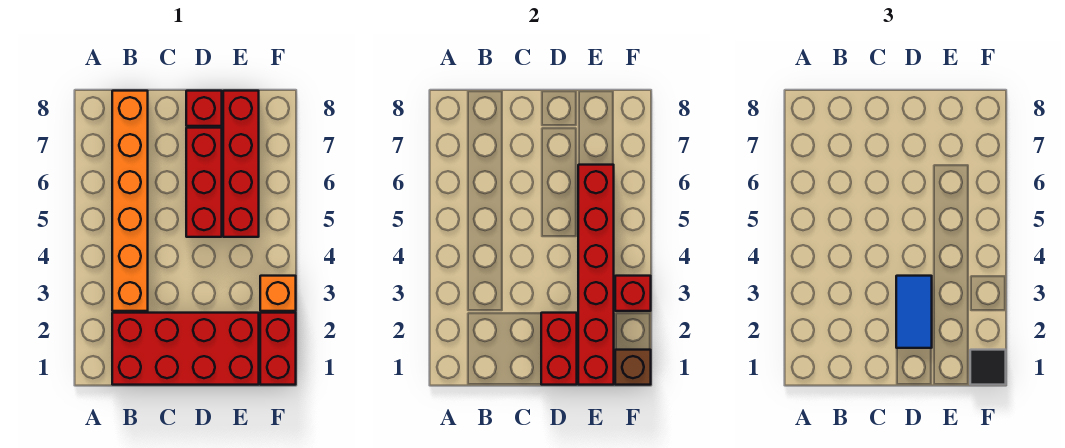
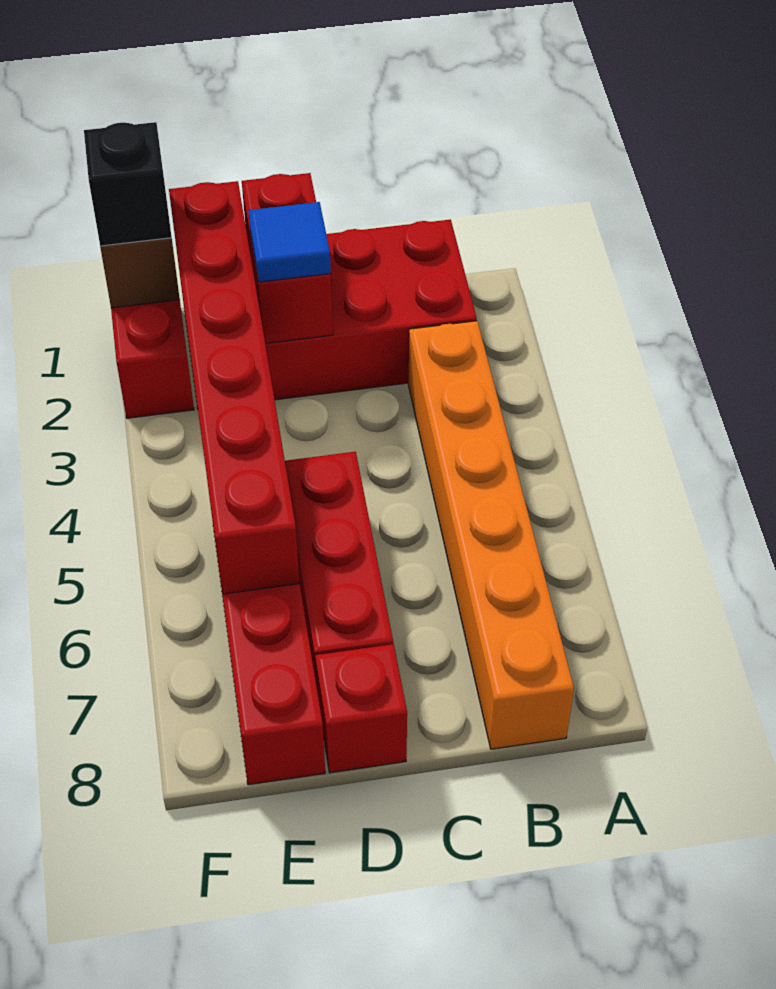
blue tile D2:D3 level 3 -> blue tile D2 level 3
black tile F1 level 3 -> black brick F1 level 3
orange brick F3 level 1 -> none
red brick F3 level 2 -> none

